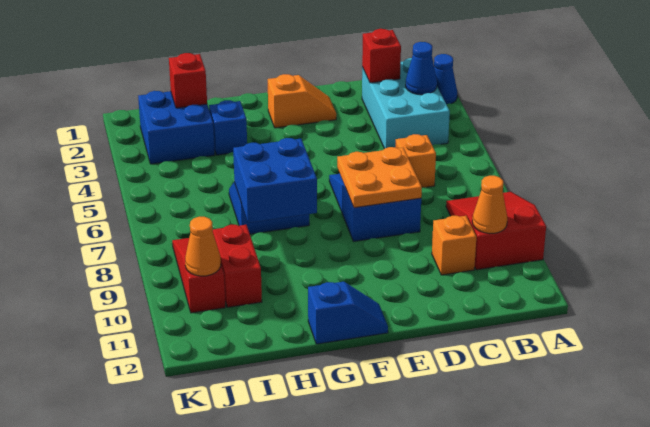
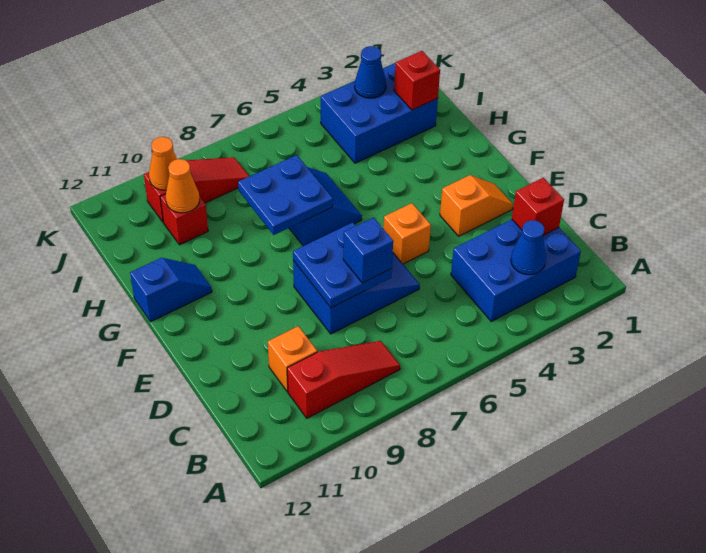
blue cone A2 level 1 -> blue cone J3 level 2
red slope A8:B10 level 1 top 10 -> red slope B8:B10 level 1 top 10
cyan brick B2:C4 level 1 -> blue brick B2:C4 level 1
orange cone B10 level 2 -> orange cone I10 level 2
orange brick C6 level 1 -> orange brick E5 level 1
orange plate D7:E8 level 2 -> blue plate D7:E8 level 2
orange slope E2:F2 level 1 top F -> orange slope E2:E3 level 1 top 3
blue slope F12:G12 level 1 top G -> blue slope G11:G12 level 1 top 12
blue brick G7:H8 level 2 -> blue plate G7:H8 level 2
blue brick H3 level 1 -> blue brick D7 level 3
blue brick I2:J3 level 1 -> blue brick I2:J4 level 1
red brick I9:I10 level 1 -> red brick I10 level 1

